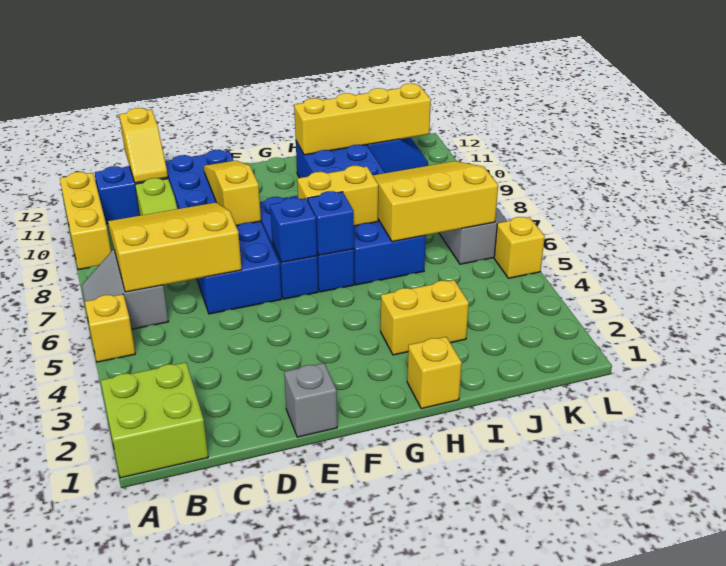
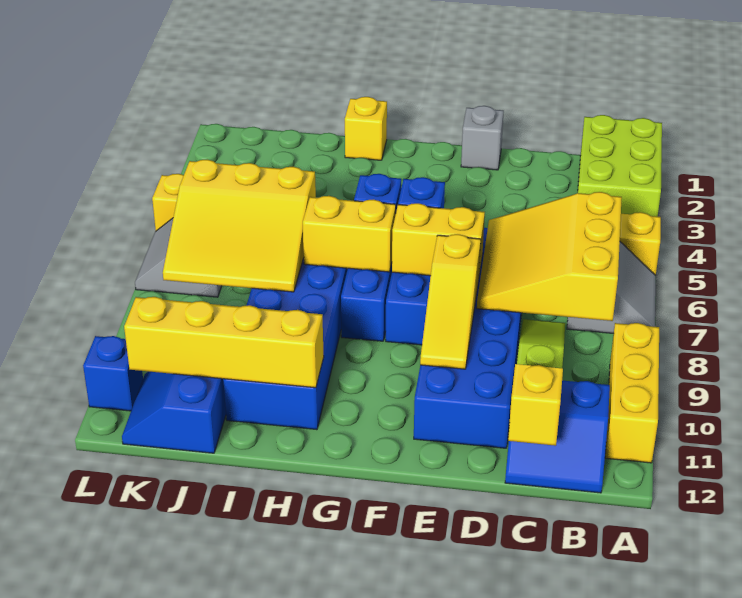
lime brick A1:B2 level 1 -> lime brick A1:B3 level 1
yellow slope B6:D8 level 2 top 6 -> yellow slope B6:D8 level 2 top B
yellow brick H3:I3 level 1 -> yellow brick E7:F7 level 2
none -> blue brick L11 level 1

